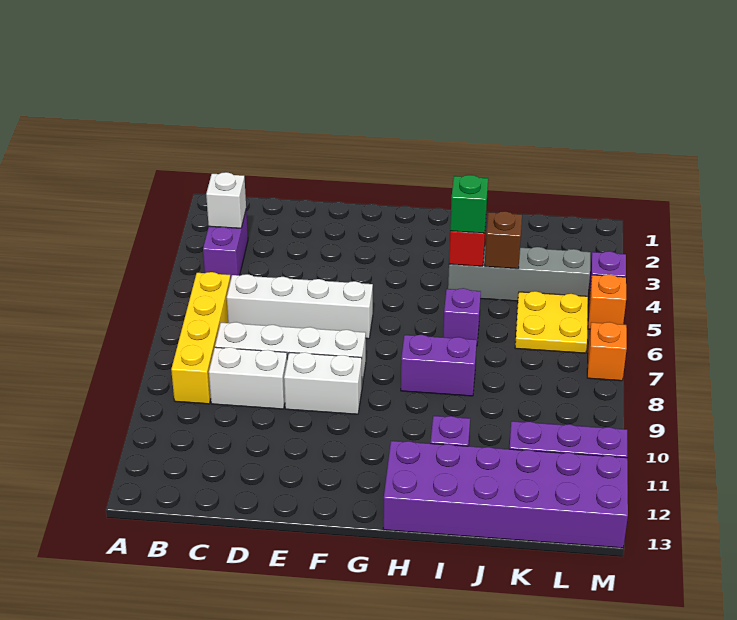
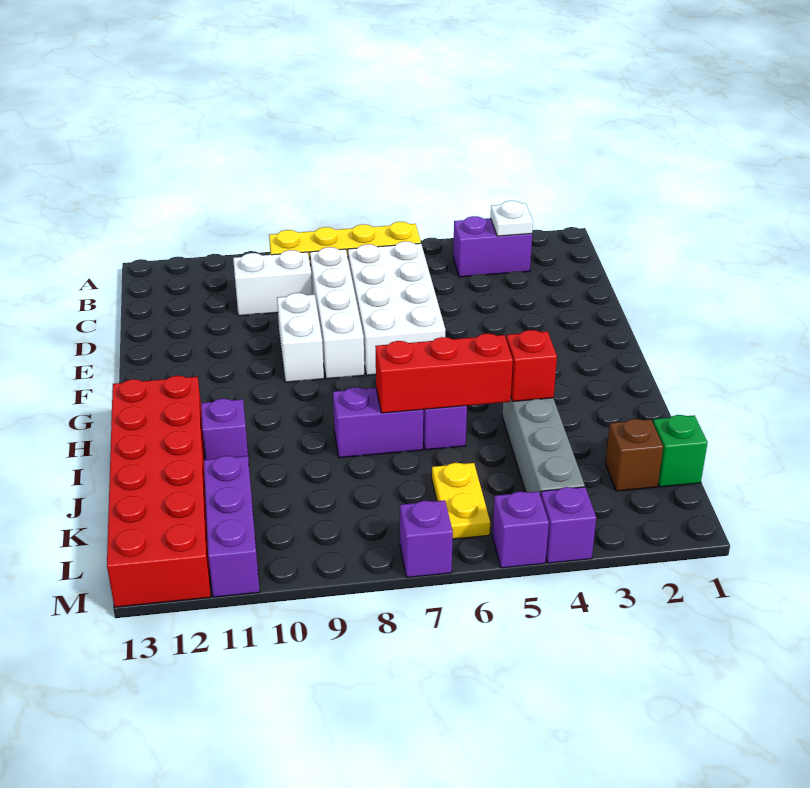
white brick B3 level 2 -> white plate B3 level 2
white brick C6:F6 level 1 -> white brick C6:F7 level 1
white brick C9:D9 level 1 -> white brick C9:C10 level 1
purple brick H8:I8 level 1 -> purple brick I7:I8 level 1
purple brick H12:M13 level 1 -> red brick H12:M13 level 1
green brick I4 level 3 -> green brick K1 level 1
none -> red brick I5:I7 level 2
brown brick J4 level 2 -> brown brick K2 level 1
yellow plate K5:L6 level 1 -> yellow plate K6:L6 level 1
orange brick M5 level 1 -> purple brick M5 level 1
orange brick M7 level 1 -> purple brick M7 level 1

